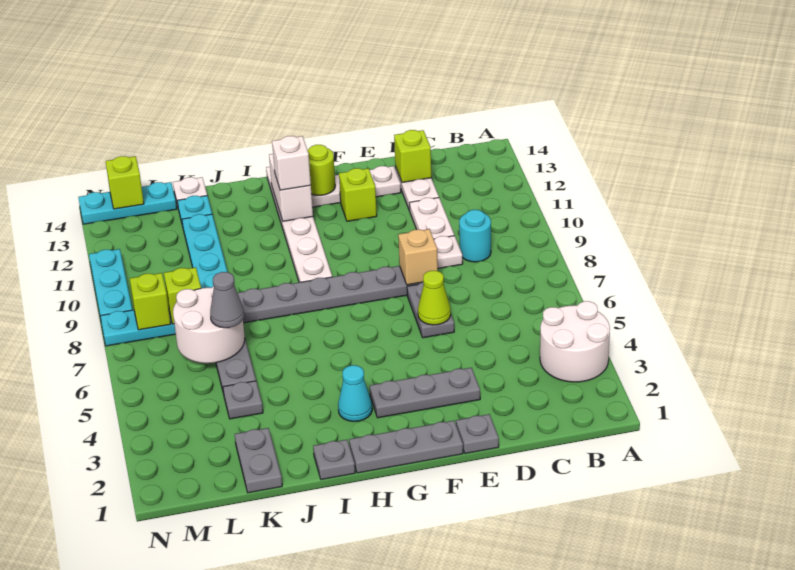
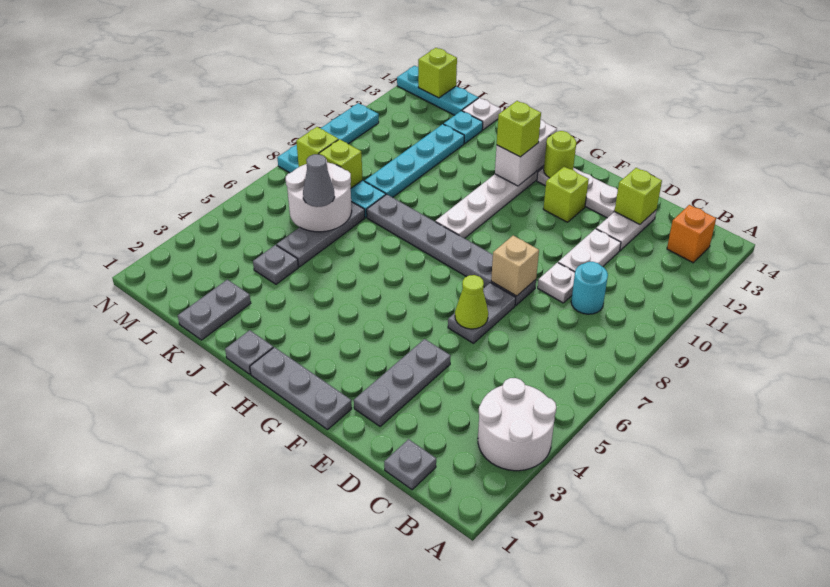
none -> orange brick B13 level 1
grey plate E1 level 1 -> grey plate C1 level 1
grey plate E3:G3 level 1 -> grey plate E2:E4 level 1
cyan cone H3 level 1 -> none
white brick H12 level 3 -> lime brick H12 level 3

